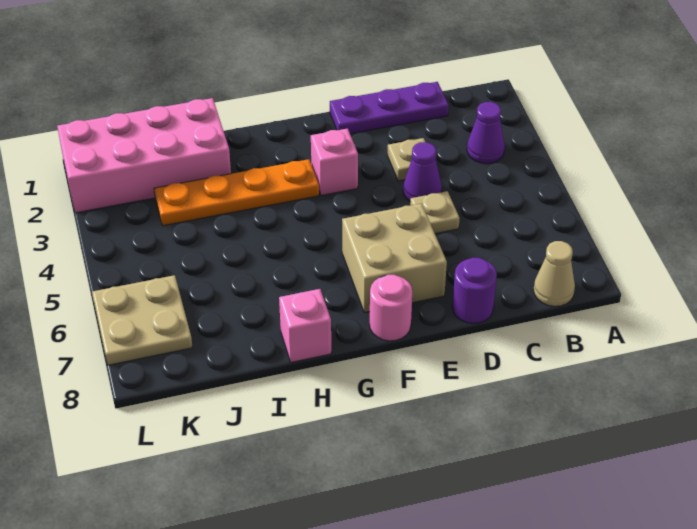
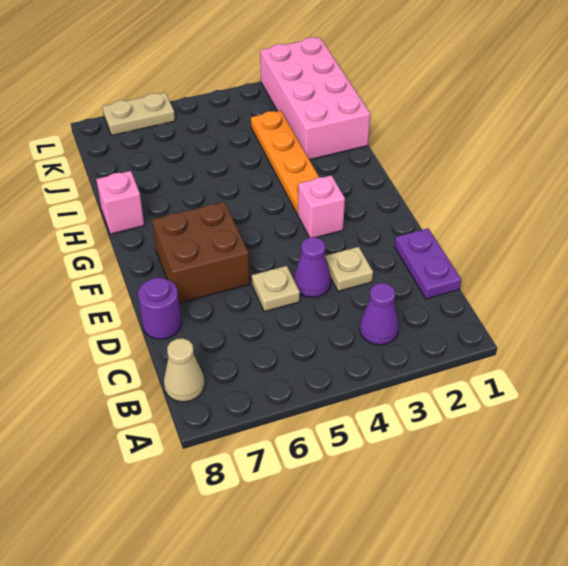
purple plate C1:E1 level 1 -> purple plate C1:D1 level 1
tan brick E6:F7 level 1 -> brown brick E6:F7 level 1
pink round brick F8 level 1 -> none
tan plate K6:L7 level 1 -> tan plate L6:L7 level 1

